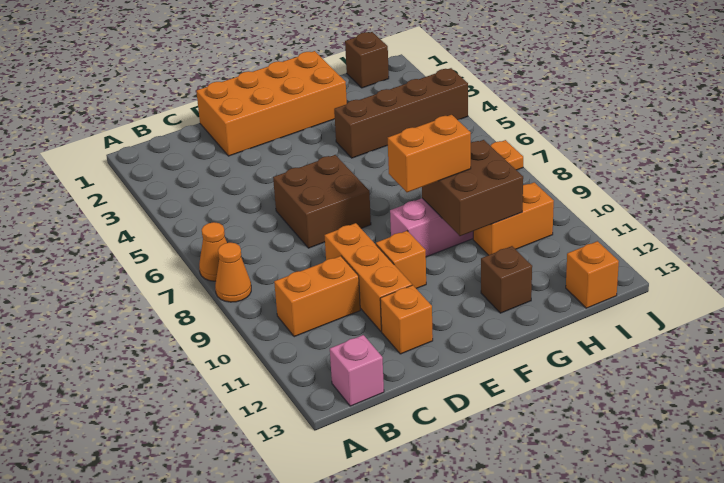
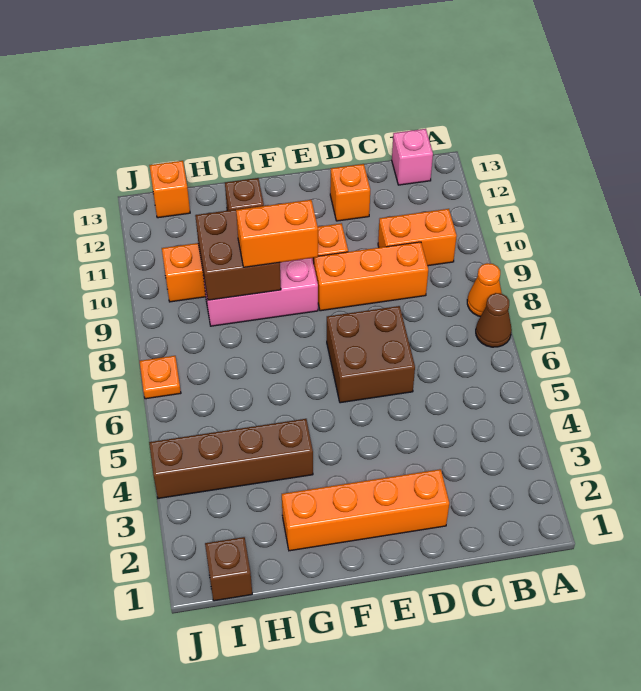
orange cone A7 level 1 -> brown cone A7 level 1
orange brick D1:G2 level 1 -> orange brick D2:G2 level 1
orange brick D9:D11 level 1 -> orange brick C9:E9 level 1

